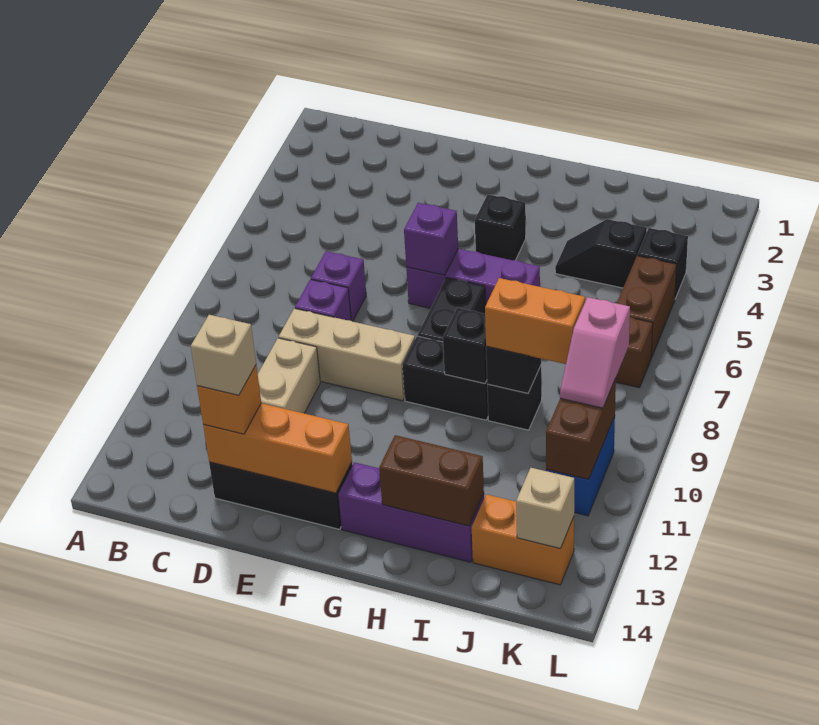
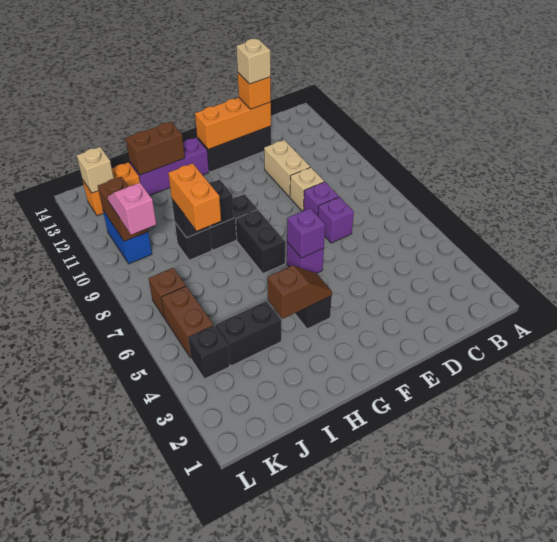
tan brick D9:F9 level 1 -> tan brick D9 level 1
purple brick F6:H6 level 1 -> purple brick F6 level 1
none -> brown slope G4:H4 level 2 top H
black slope I4:J4 level 1 top J -> black brick I4:J4 level 1
orange brick I9:J9 level 3 -> orange brick I8:I9 level 3

